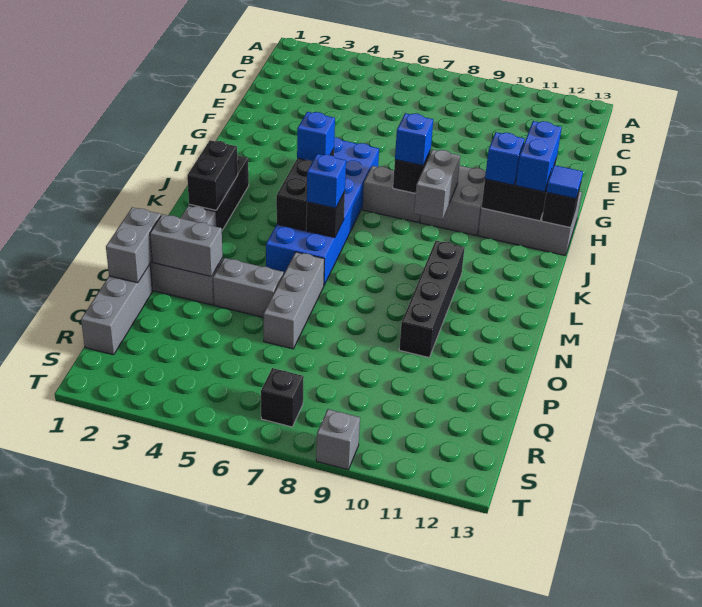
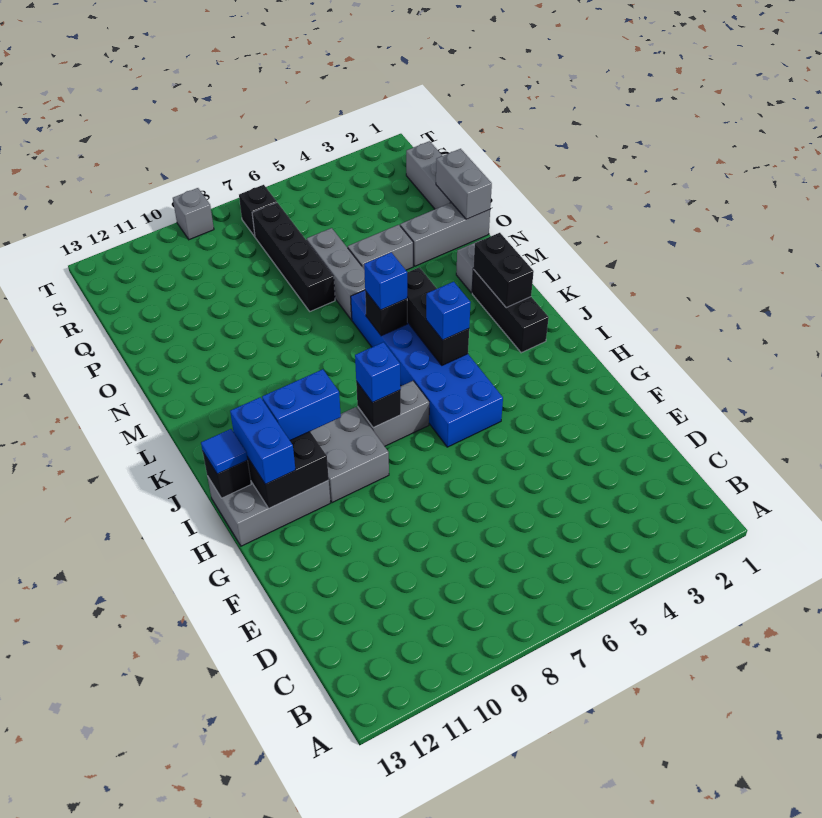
grey brick I9:J9 level 2 -> none
blue brick I11 level 3 -> blue brick I10:I11 level 3
black brick L10:O10 level 1 -> black brick O7:R7 level 1
grey brick O2:O3 level 2 -> none

